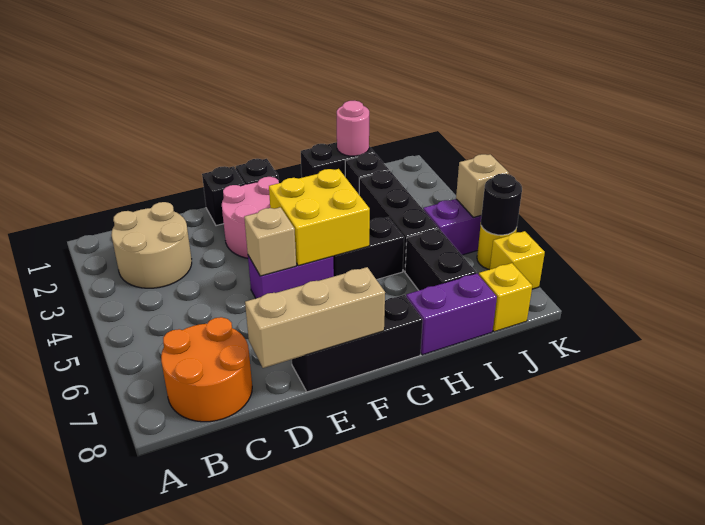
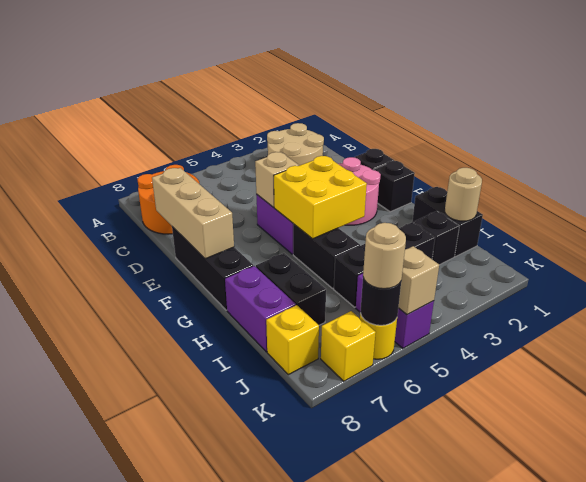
pink round brick I1 level 2 -> tan round brick I1 level 2
black brick I6:I7 level 1 -> black brick H7:I7 level 1
none -> tan round brick K6 level 3

